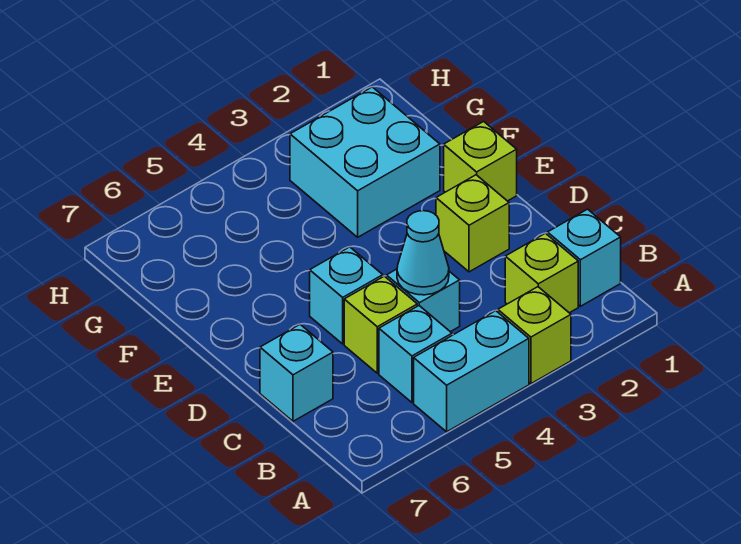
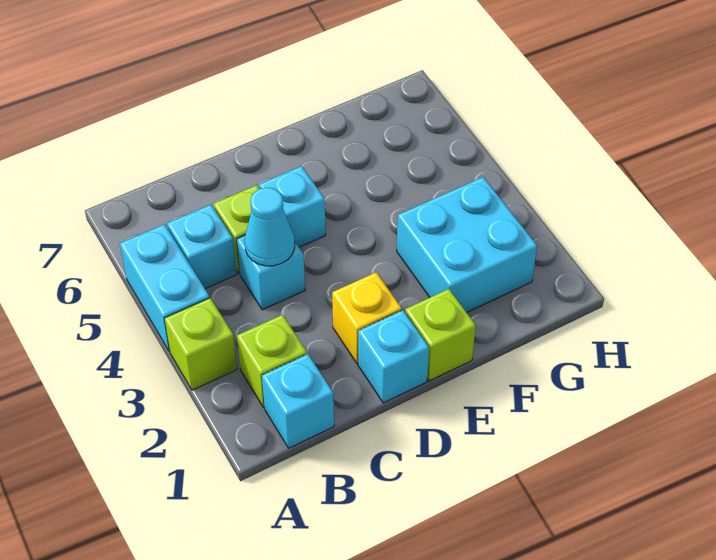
cyan brick C7 level 1 -> cyan brick D1 level 1
lime brick D2 level 1 -> yellow brick D2 level 1

